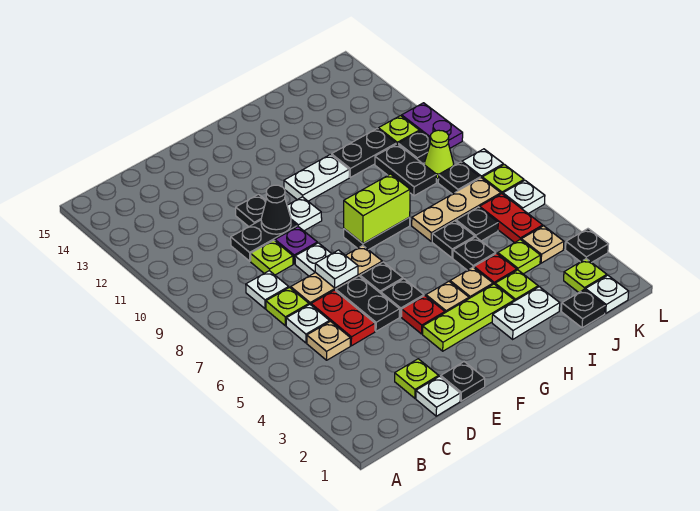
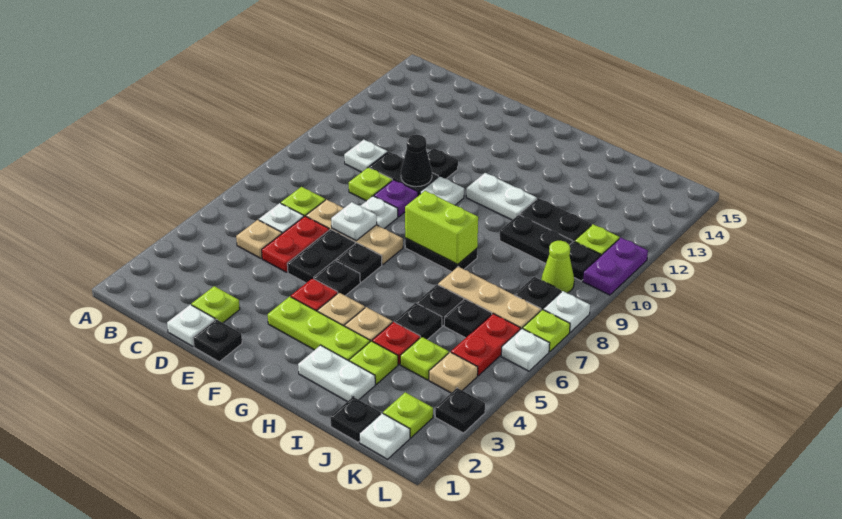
white plate C8 level 1 -> white plate C10 level 1
black plate J9:J10 level 1 -> black plate I10:J10 level 1

